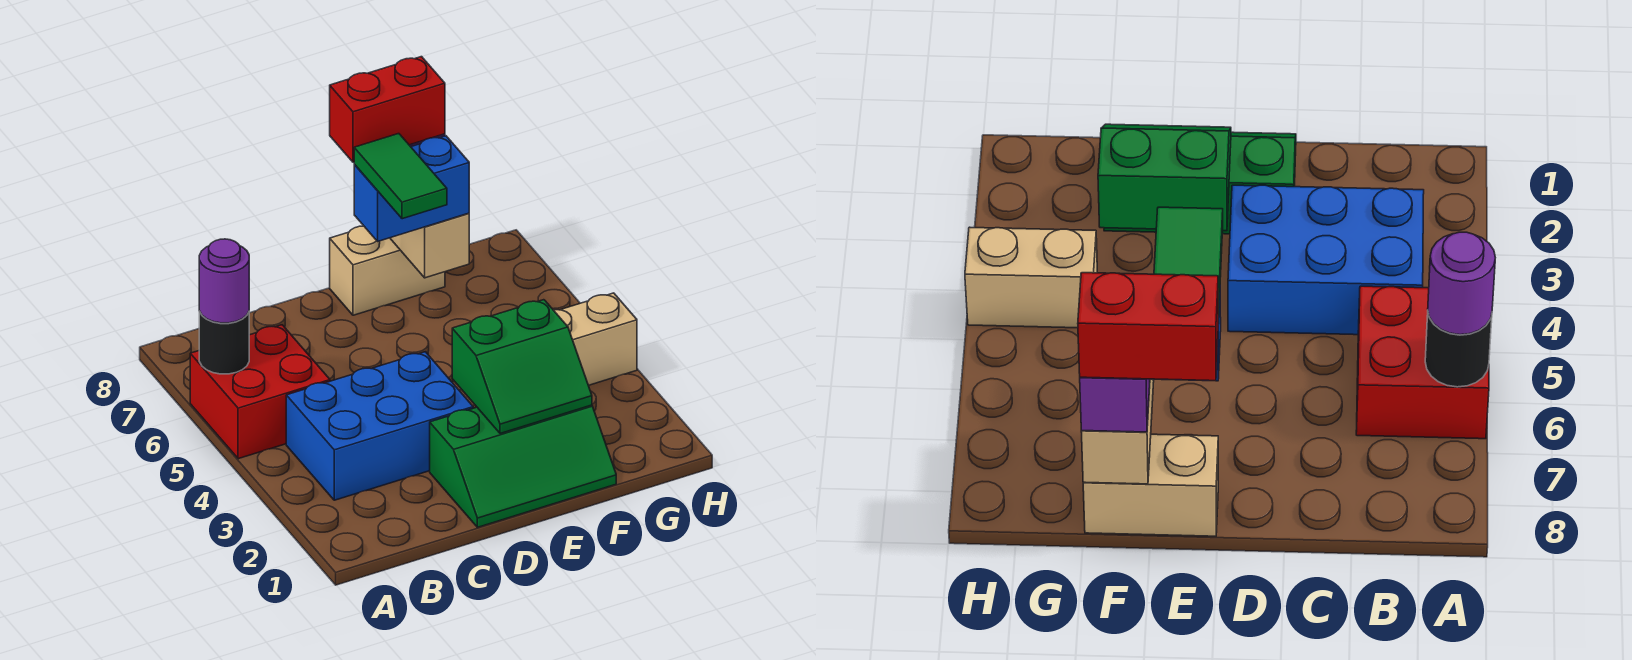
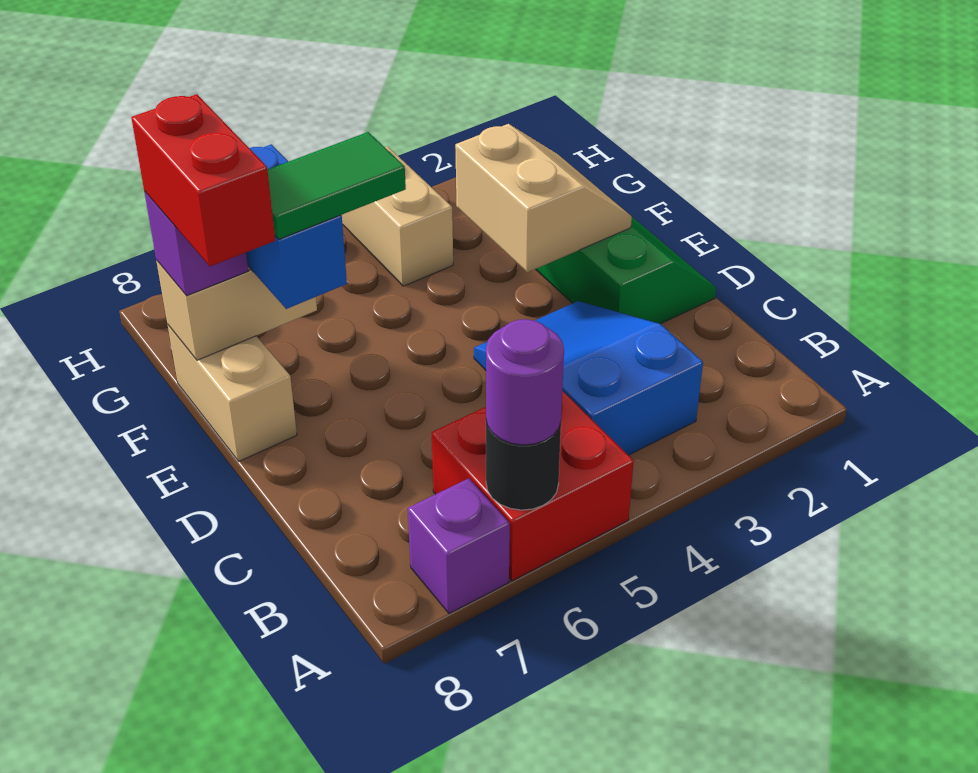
none -> purple brick A7 level 1
blue brick B3:D4 level 1 -> blue slope B3:D4 level 1 top B
green slope E2:F3 level 2 top 3 -> tan slope E2:F3 level 2 top 3

